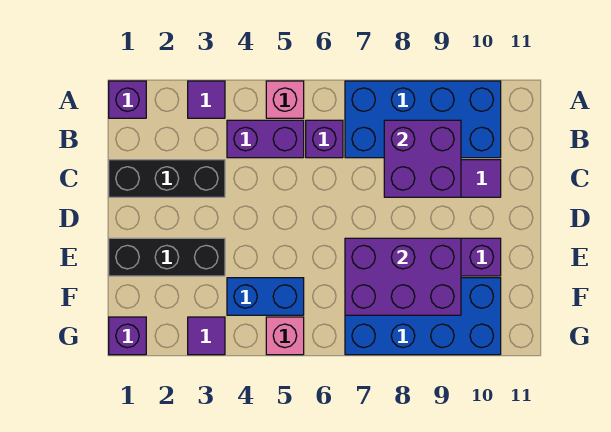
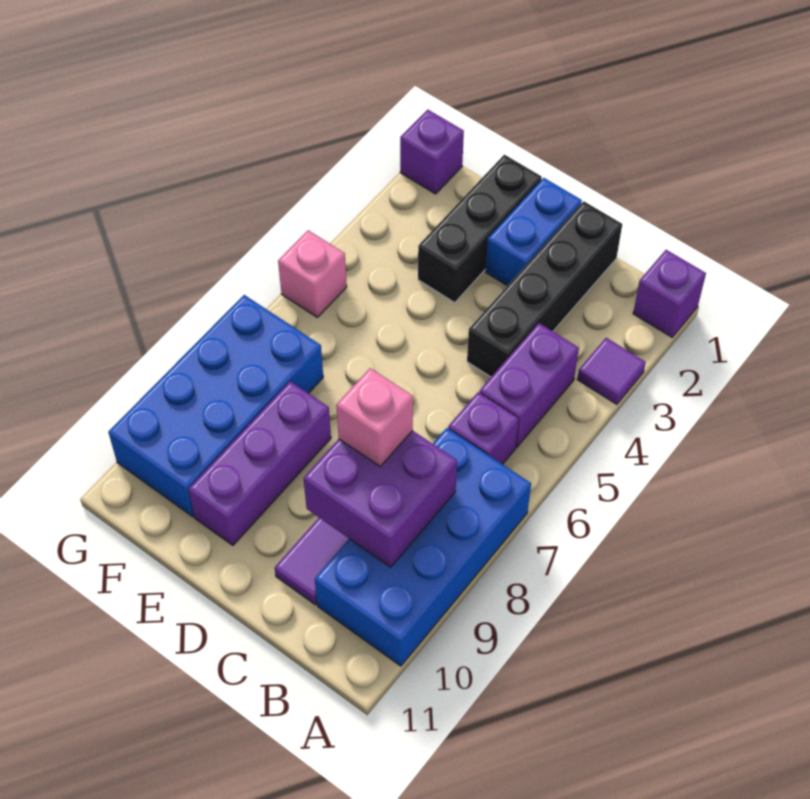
pink brick A5 level 1 -> pink brick C8 level 3
black brick C1:C3 level 1 -> black brick C1:C4 level 1
purple brick E7:F9 level 2 -> none
blue brick F4:F5 level 1 -> blue brick D1:D2 level 1
purple tile G3 level 1 -> none

